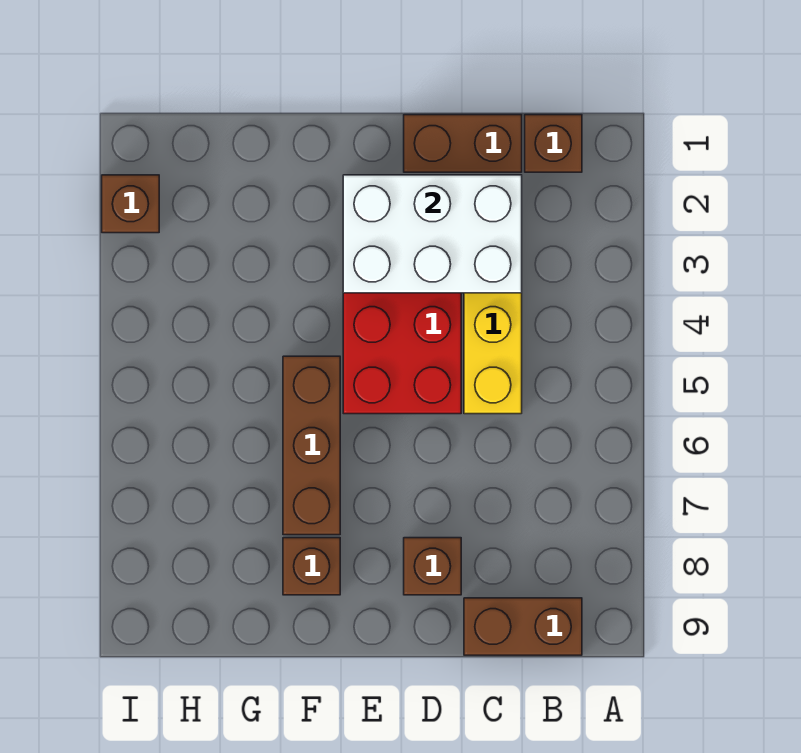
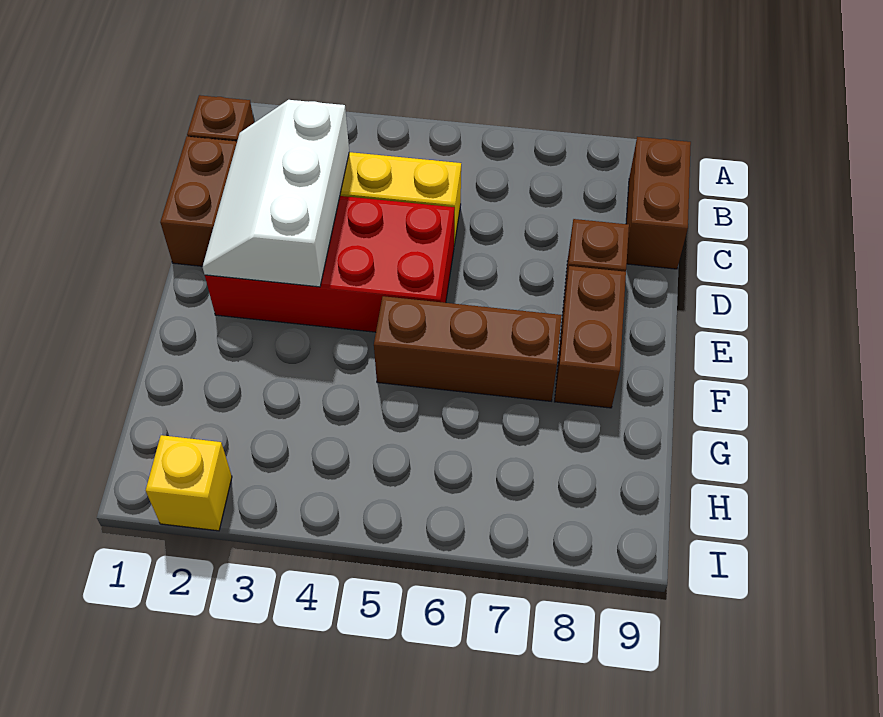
white brick C2:E3 level 2 -> white slope C2:E3 level 2 top 3
brown brick F8 level 1 -> brown brick E8:F8 level 1
brown brick I2 level 1 -> yellow brick I2 level 1

